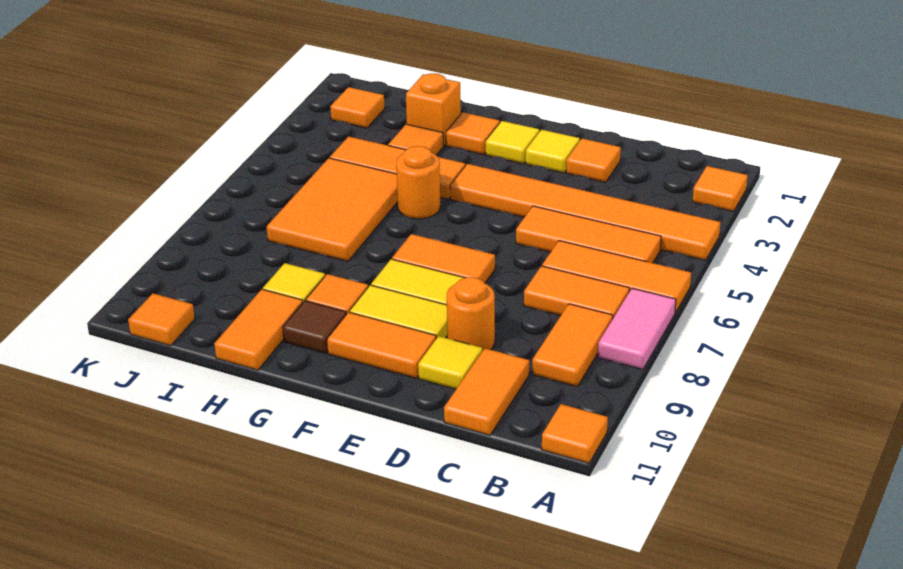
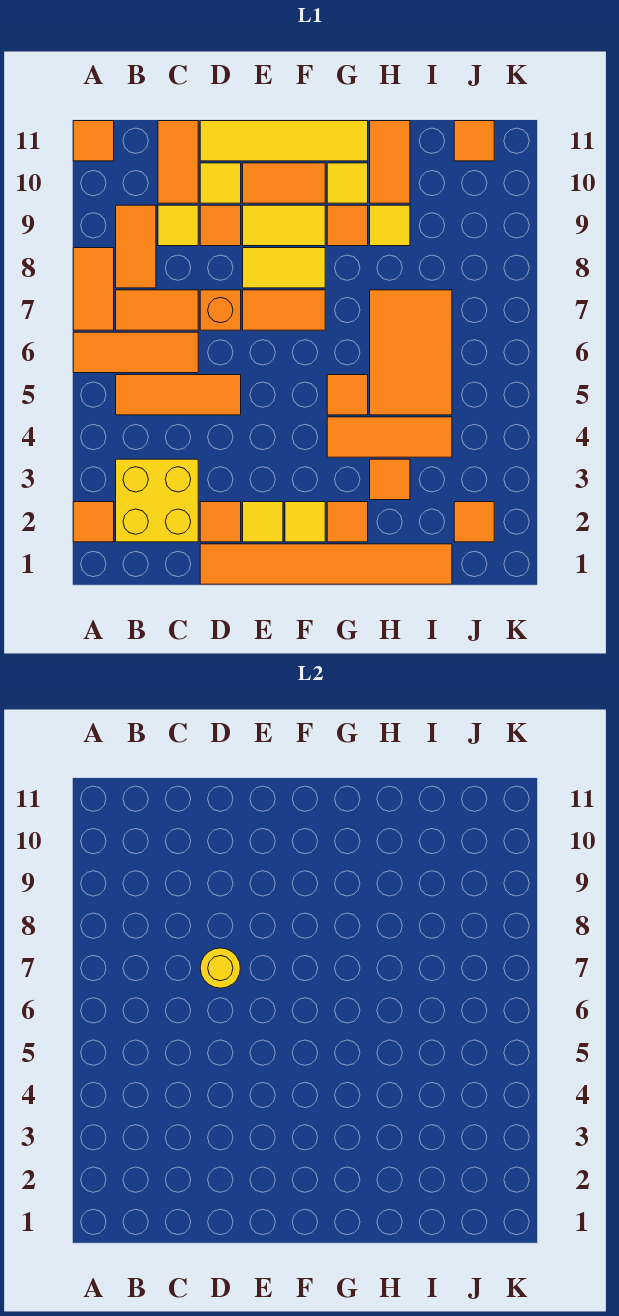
orange tile A4:F4 level 1 -> orange tile D1:I1 level 1
pink tile A7:A8 level 1 -> orange tile A7:A8 level 1
none -> yellow brick B2:C3 level 1
none -> yellow tile C9 level 1
none -> yellow round brick D7 level 2
orange round brick D9 level 1 -> orange tile D9 level 1
none -> yellow tile D11:G11 level 1
orange round brick G5 level 1 -> orange tile G5 level 1
brown tile G10 level 1 -> yellow tile G10 level 1
orange brick H2 level 1 -> orange brick D7 level 1

